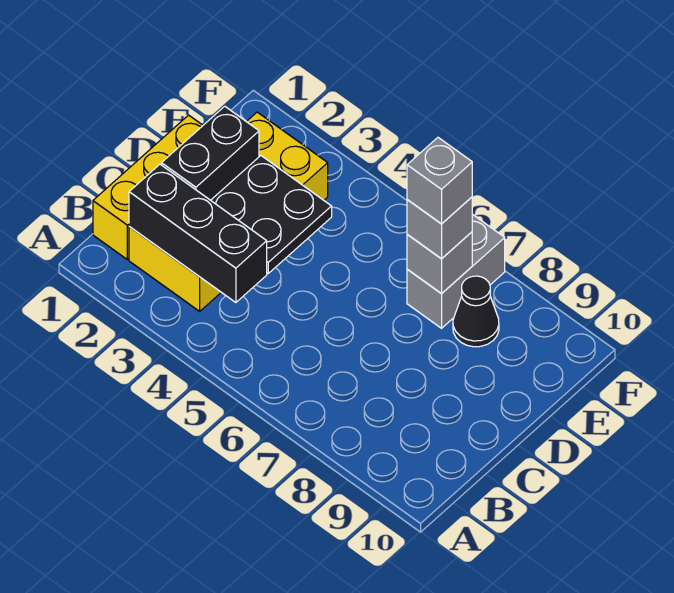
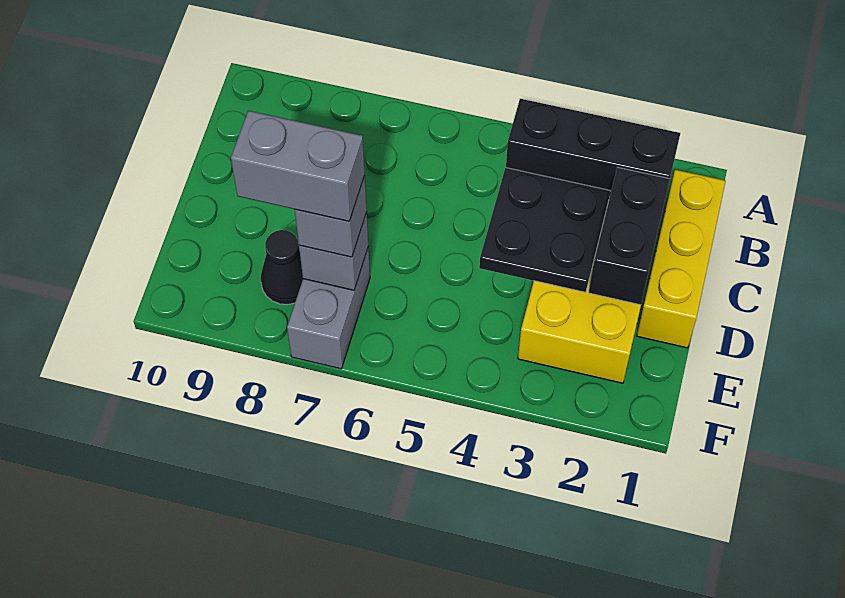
grey brick E7 level 4 -> grey brick E7:E8 level 4

